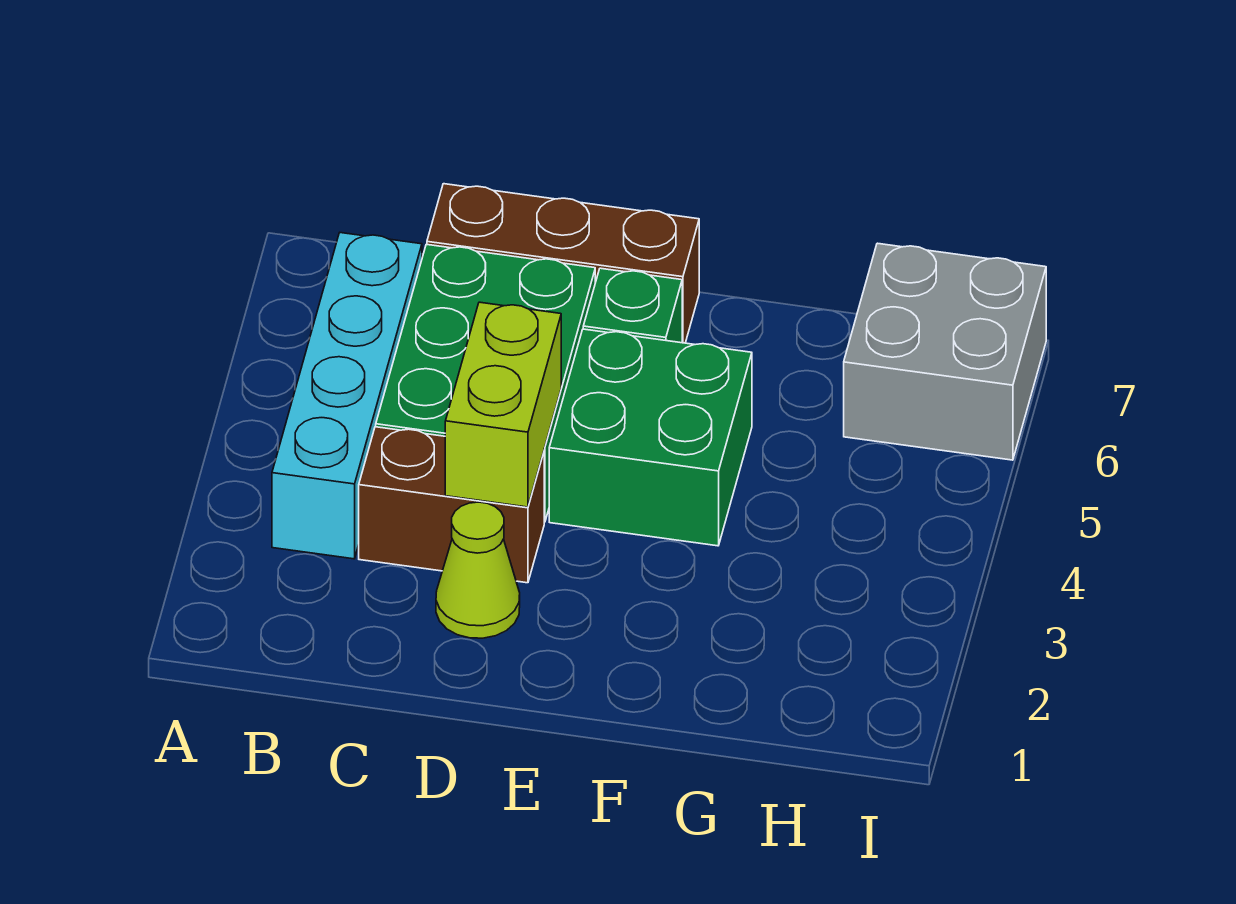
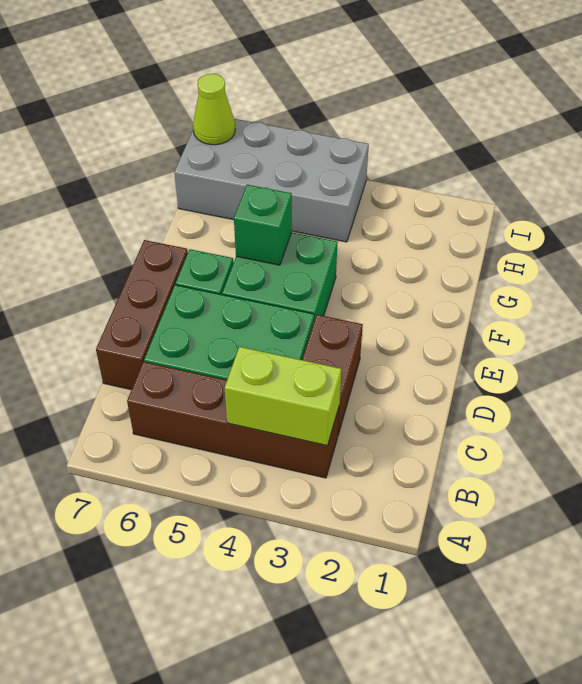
cyan brick B3:B6 level 1 -> brown brick B3:B6 level 1
lime cone D2 level 1 -> lime cone I7 level 2
lime brick D3:D4 level 2 -> lime brick B3:B4 level 2
none -> green brick F5 level 2
grey brick H6:I7 level 1 -> grey brick H4:I7 level 1

